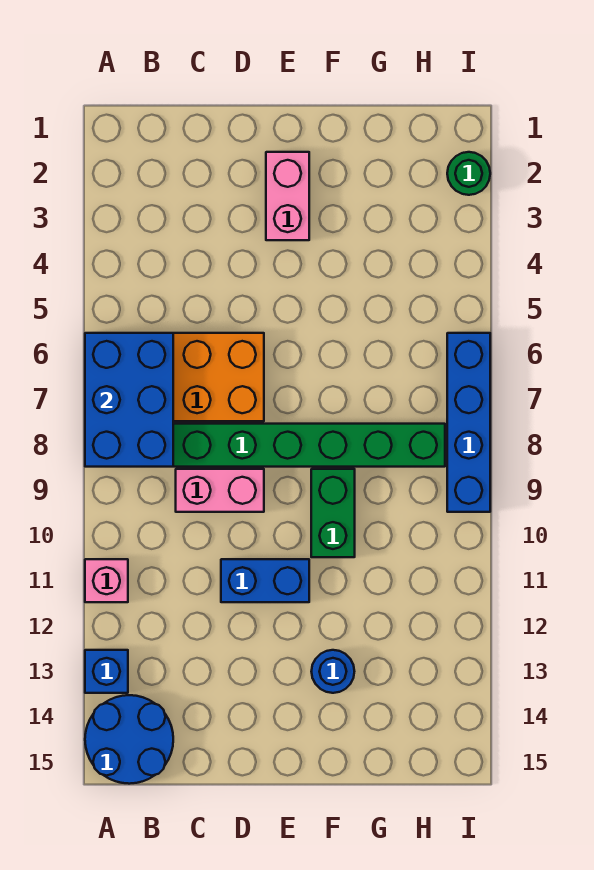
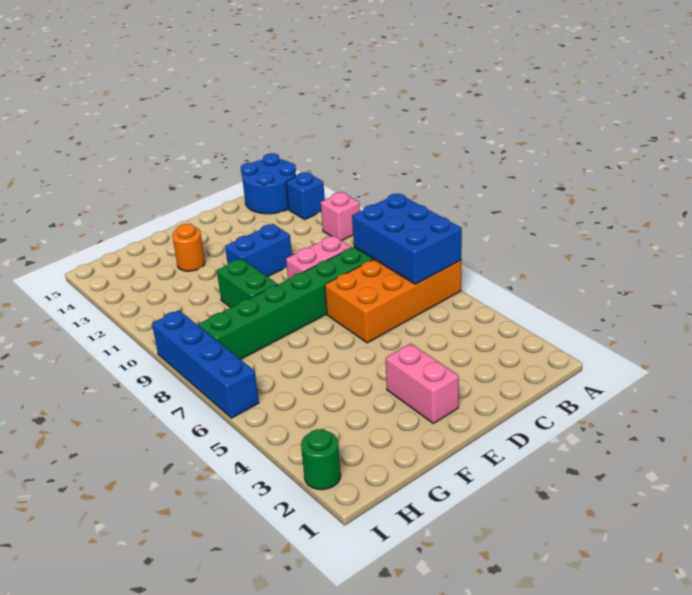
blue round brick F13 level 1 -> orange round brick F13 level 1

